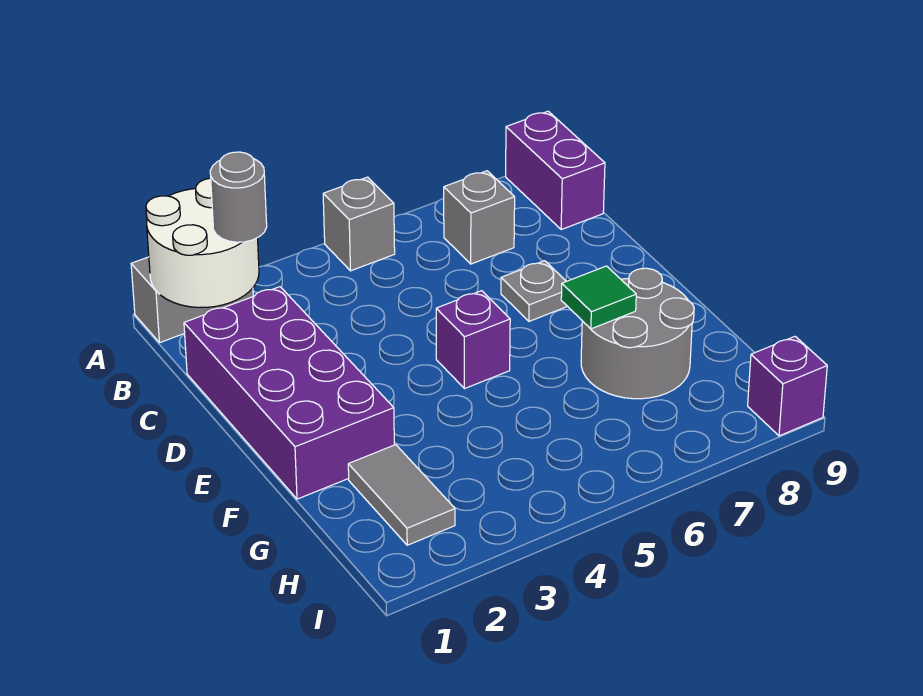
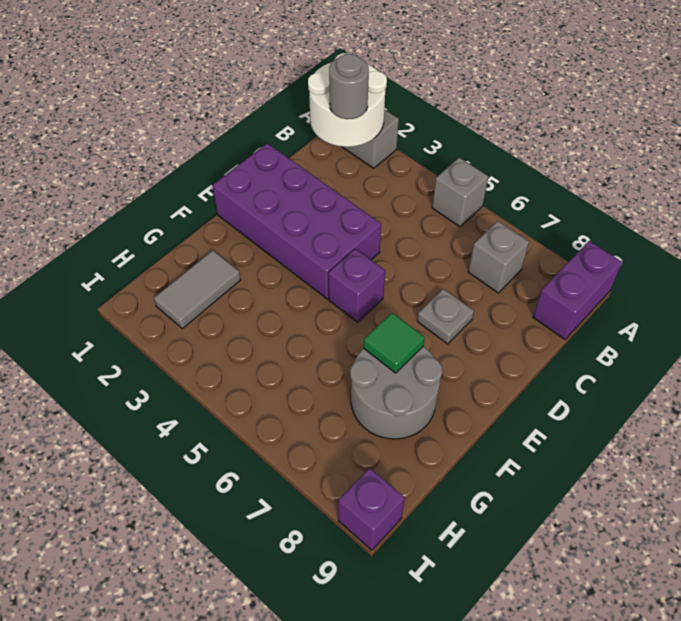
purple brick C1:F2 level 1 -> purple brick D1:E4 level 1

